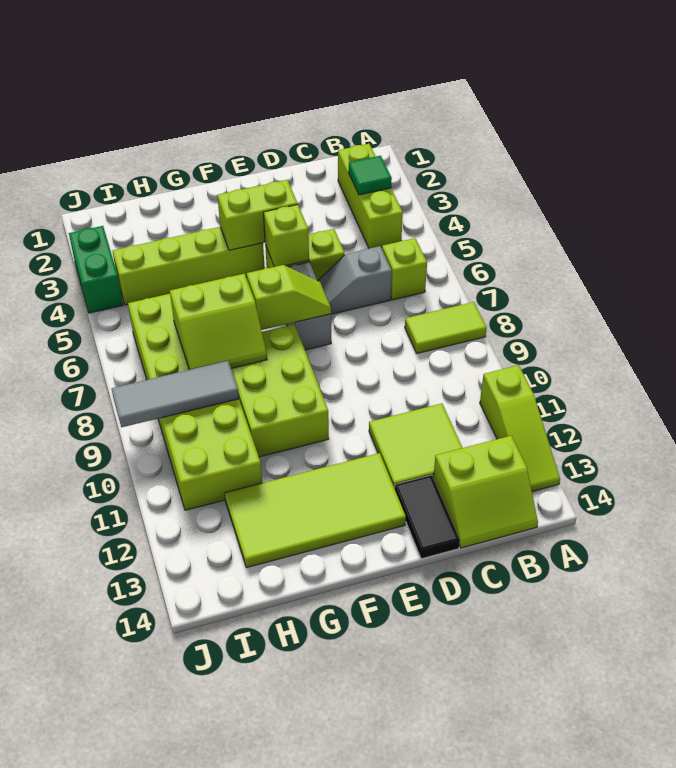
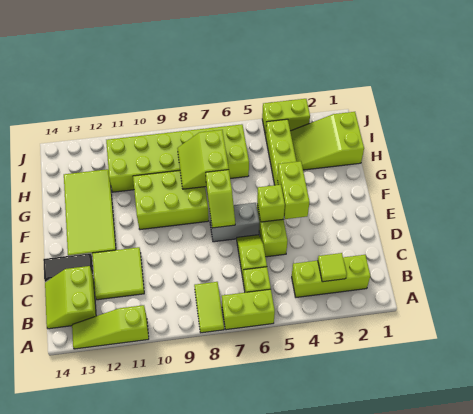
none -> lime brick A6:A7 level 1
green tile B3 level 2 -> lime tile B3 level 2
grey slope C6:D6 level 1 top C -> lime slope C6:D6 level 1 top C
none -> lime slope H1:I3 level 1 top 1
grey tile H9:J9 level 2 -> none
green brick J3:J4 level 1 -> lime brick J3:J4 level 1

